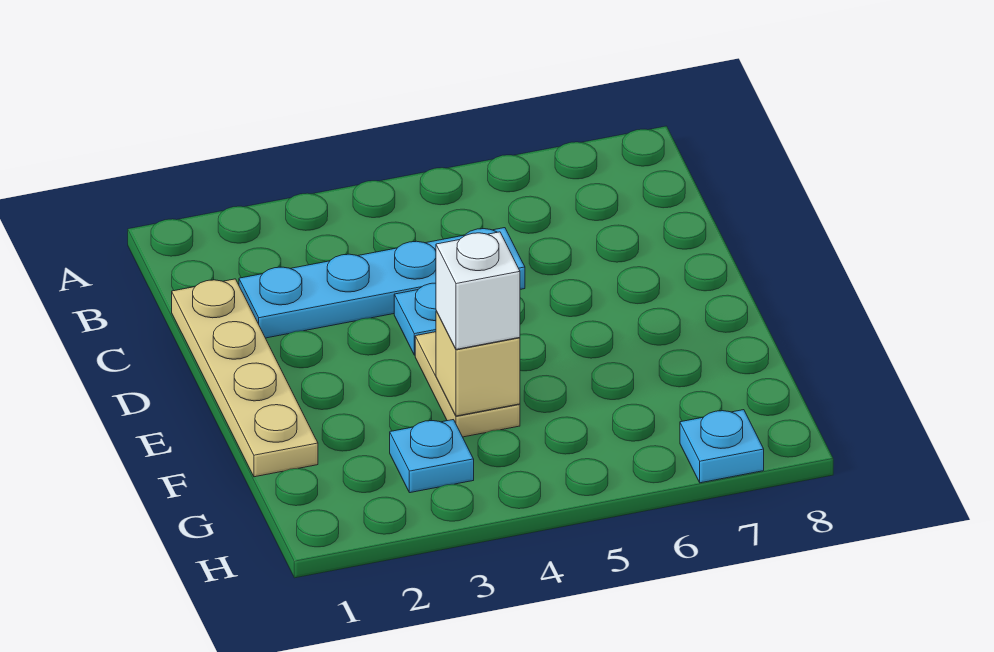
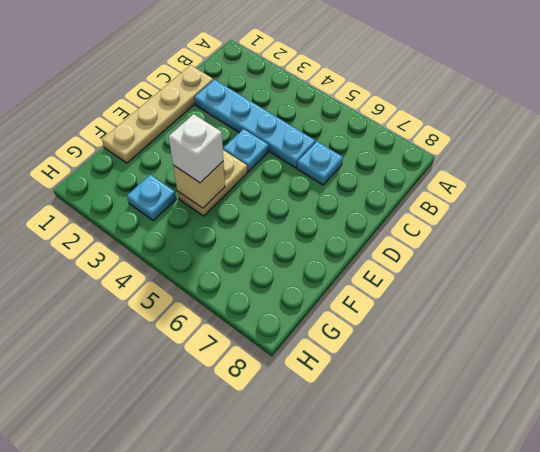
cyan plate H7 level 1 -> cyan plate C6 level 1

